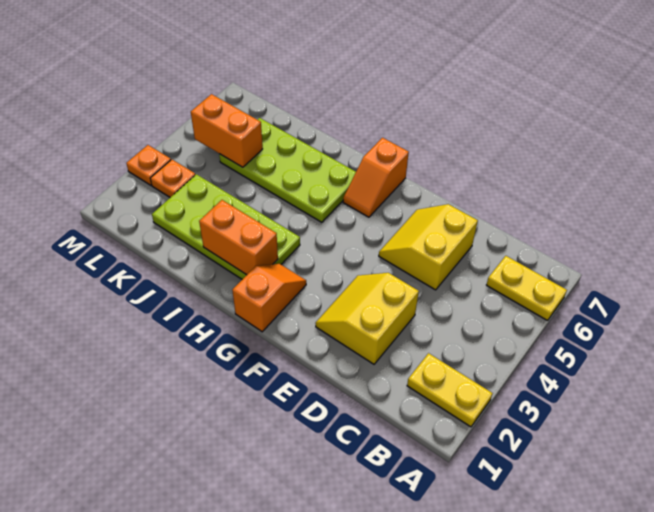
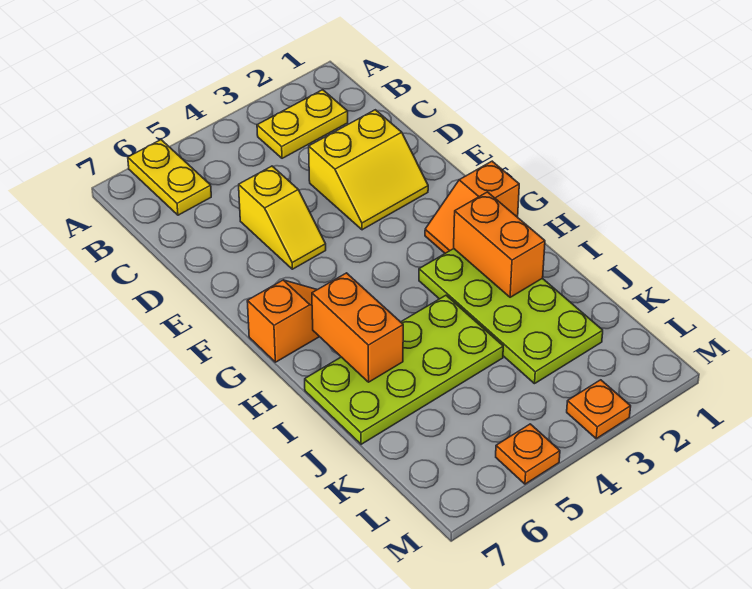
yellow plate A2:B2 level 1 -> yellow plate B2:B3 level 1
yellow slope D5:E6 level 1 top D -> yellow slope D5:E5 level 1 top D
lime plate H5:K6 level 1 -> lime plate I4:J7 level 1
orange brick K5:L5 level 2 -> orange brick H6:I6 level 2
orange plate L3 level 1 -> orange plate M5 level 1

